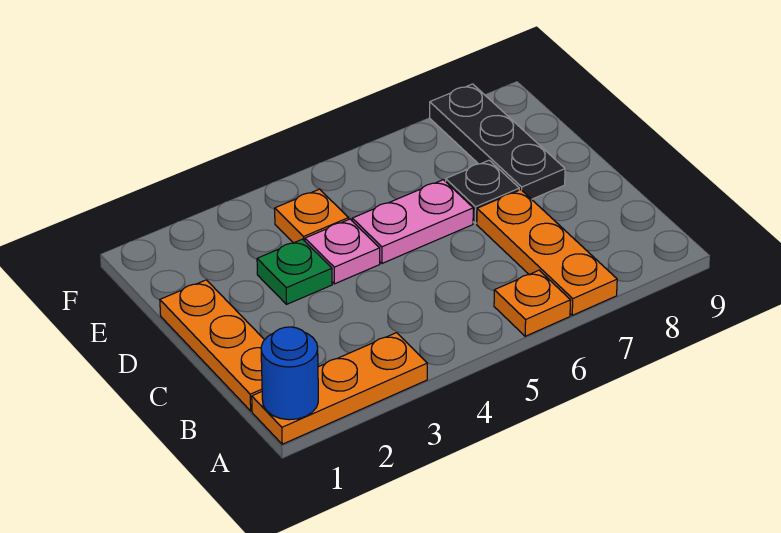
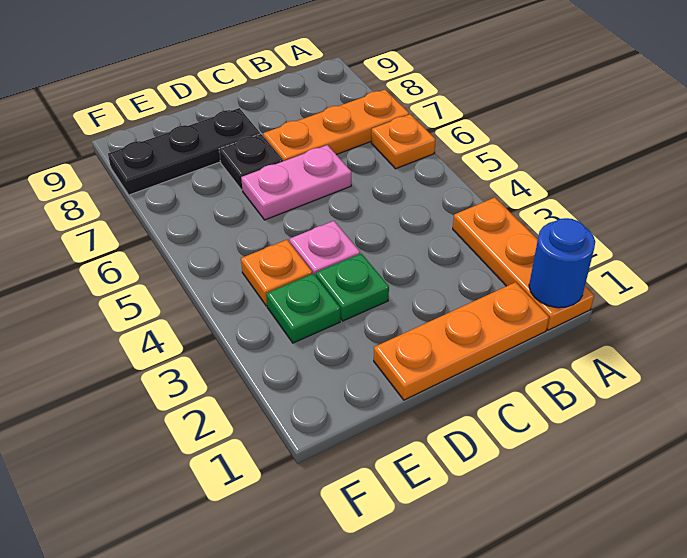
pink plate D5:D6 level 1 -> pink plate C6:D6 level 1
none -> green plate E3 level 1

